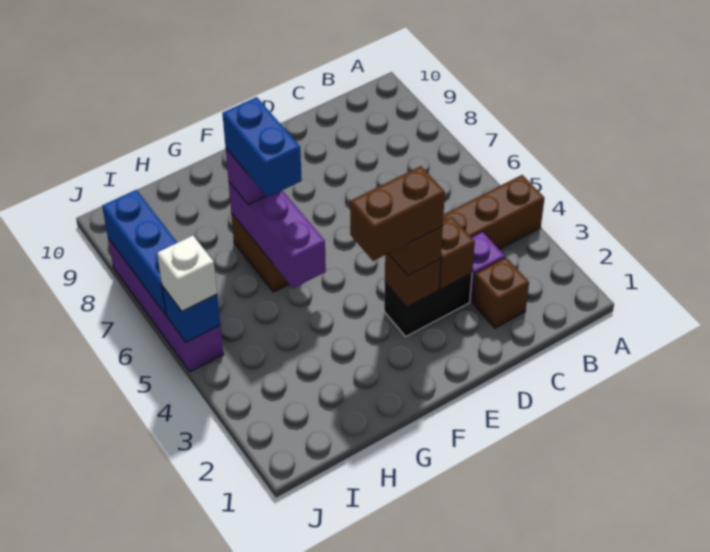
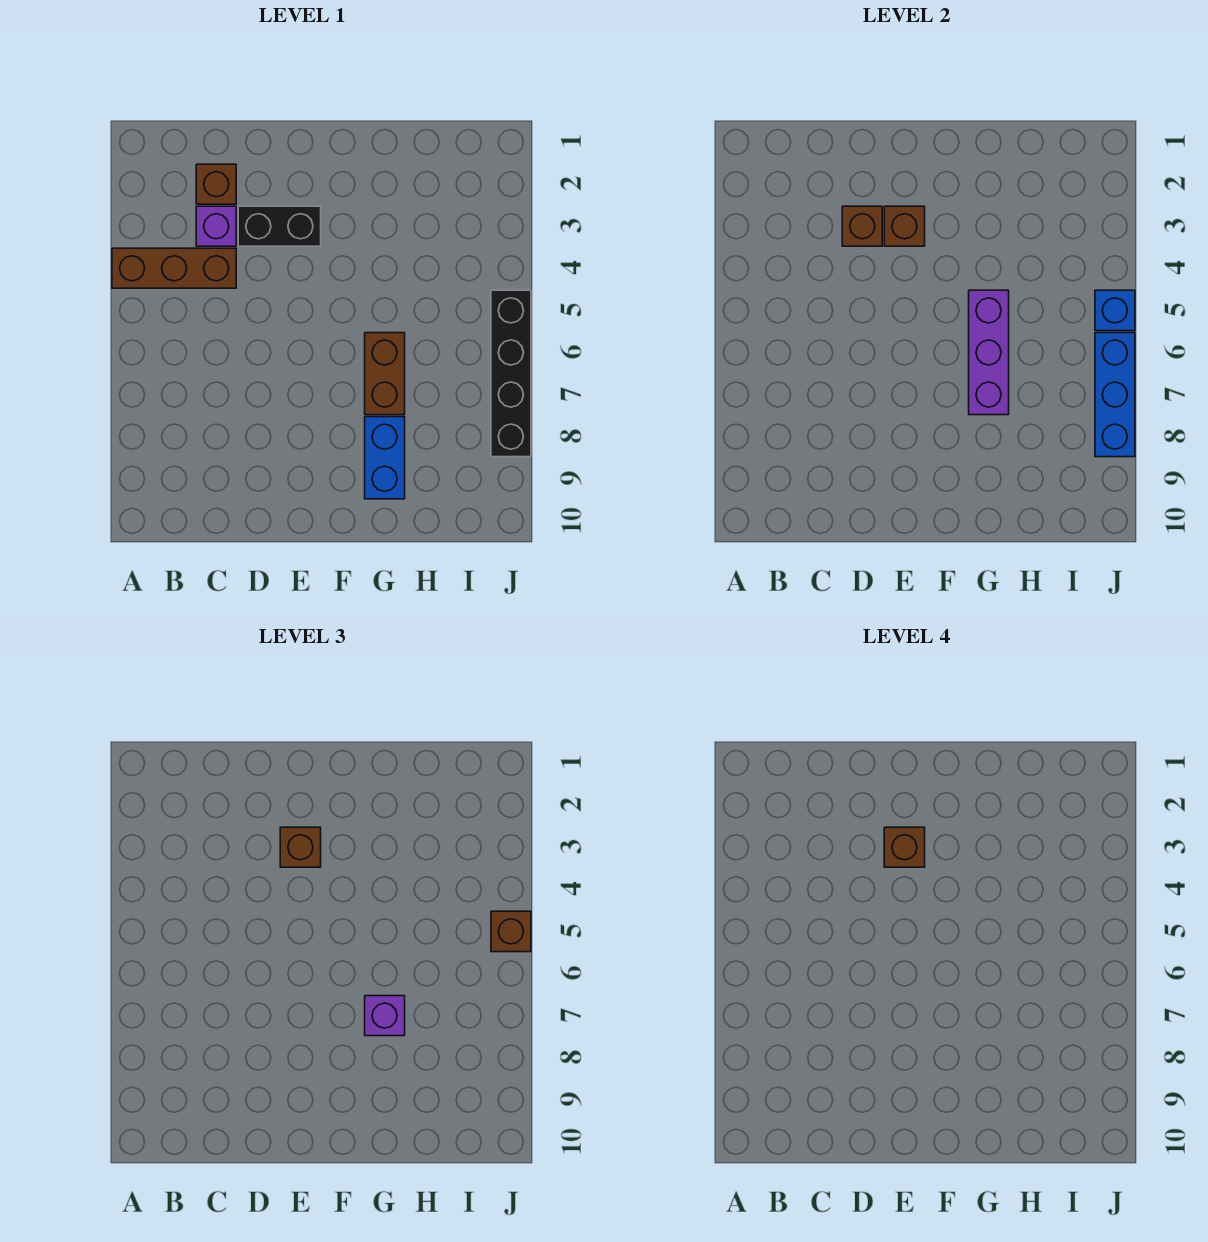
brown brick E3:F3 level 4 -> brown brick E3 level 4
blue brick G6:G7 level 4 -> blue brick G8:G9 level 1
purple brick J5:J8 level 1 -> black brick J5:J8 level 1
white brick J5 level 3 -> brown brick J5 level 3

